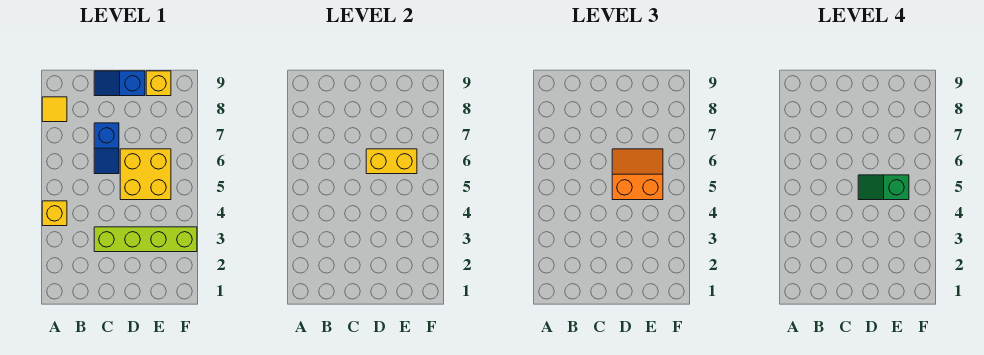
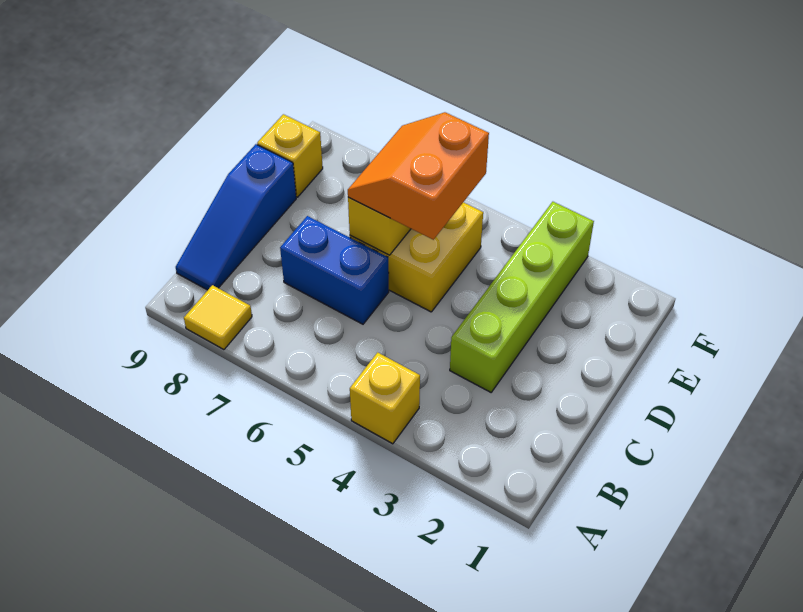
blue slope C6:C7 level 1 top 7 -> blue brick C6:C7 level 1
blue slope C9:D9 level 1 top D -> blue slope B9:D9 level 1 top D
green slope D5:E5 level 4 top E -> none

